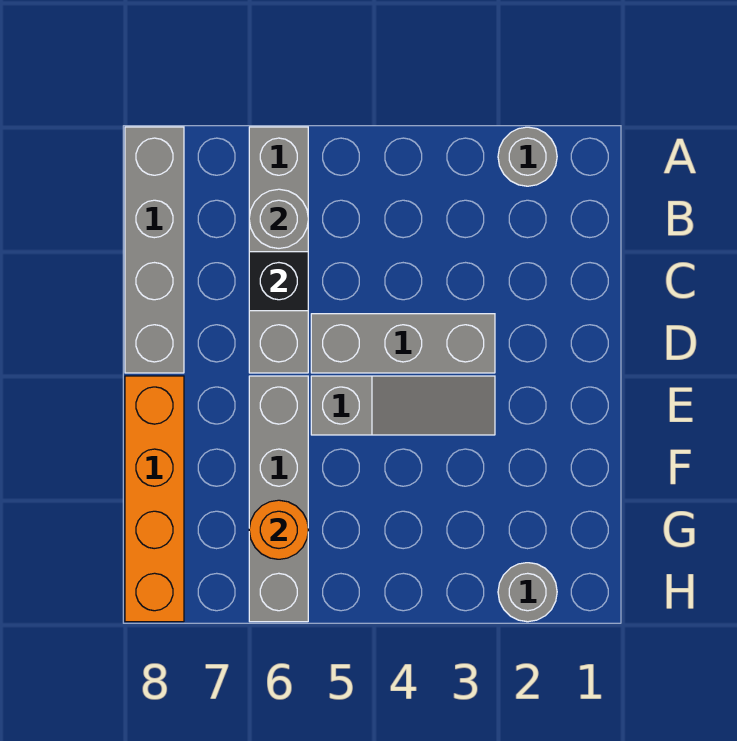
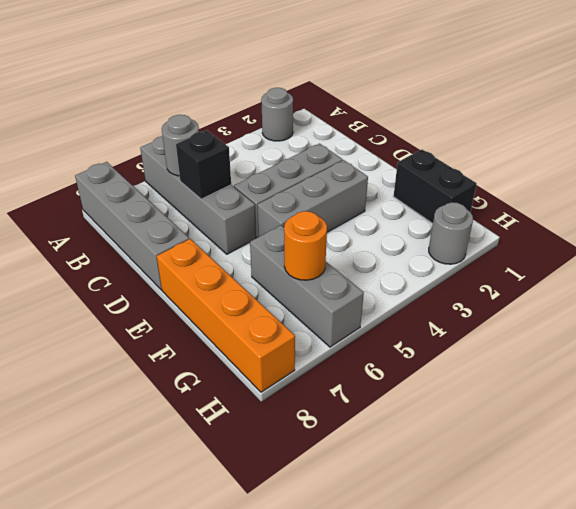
grey slope E3:E5 level 1 top 5 -> grey brick E3:E5 level 1
grey brick E6:H6 level 1 -> grey brick F6:H6 level 1
none -> black brick F1:G1 level 1

